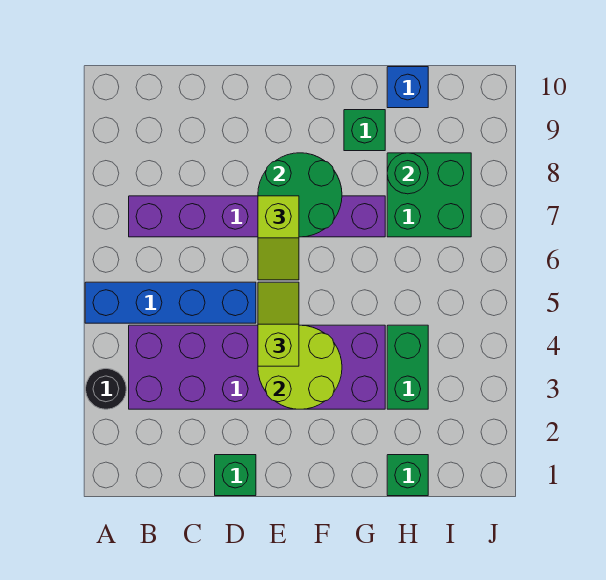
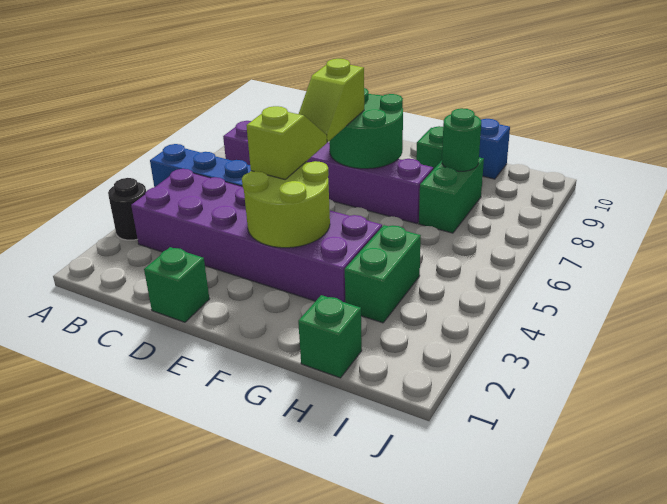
green brick H7:I8 level 1 -> green brick H7:H8 level 1

